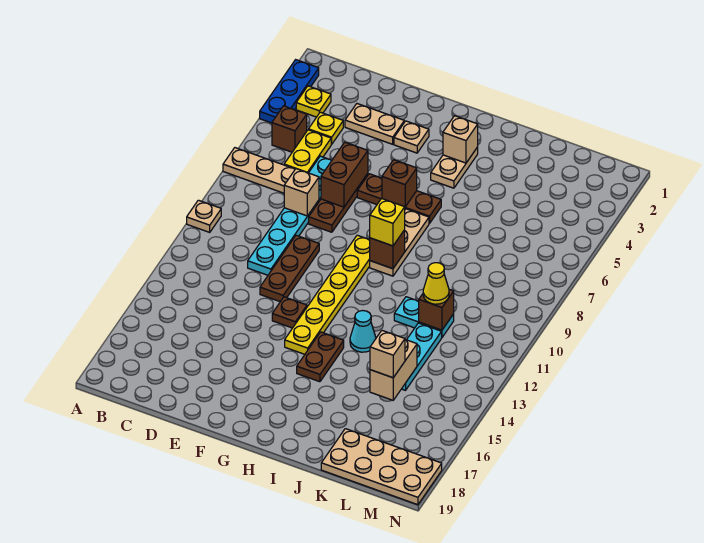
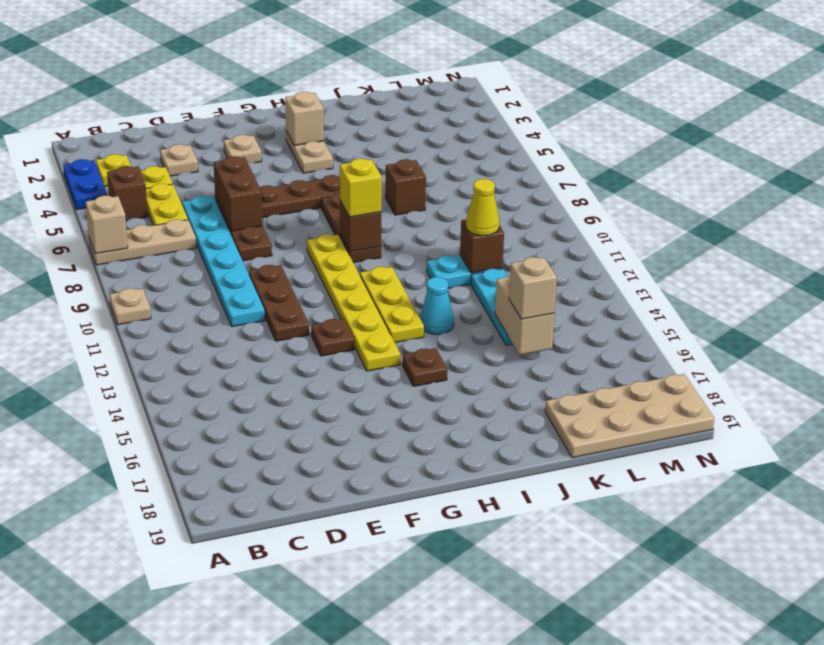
blue plate A2:A4 level 1 -> blue plate A3:A4 level 1
tan plate D3:E3 level 1 -> tan plate D3 level 1
tan brick D8 level 2 -> tan brick A7 level 2
brown brick G6 level 2 -> brown brick J7 level 1
tan plate H7:H9 level 1 -> brown plate H7:H9 level 1
none -> yellow plate H11:H13 level 1
brown plate H14:H15 level 1 -> brown plate H15 level 1

